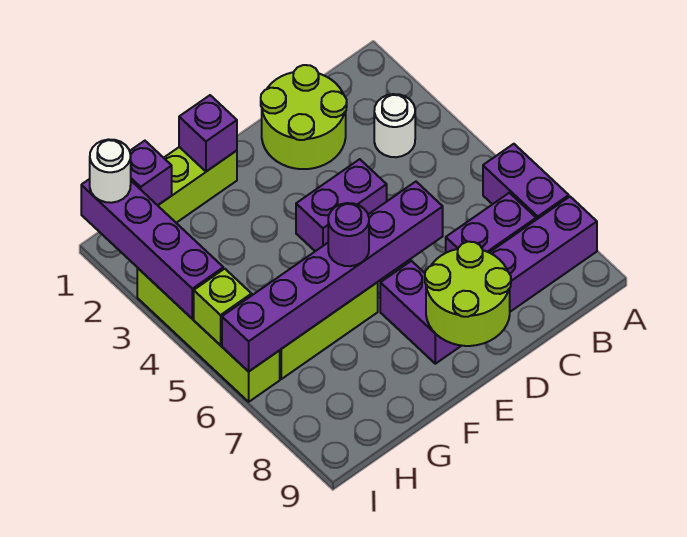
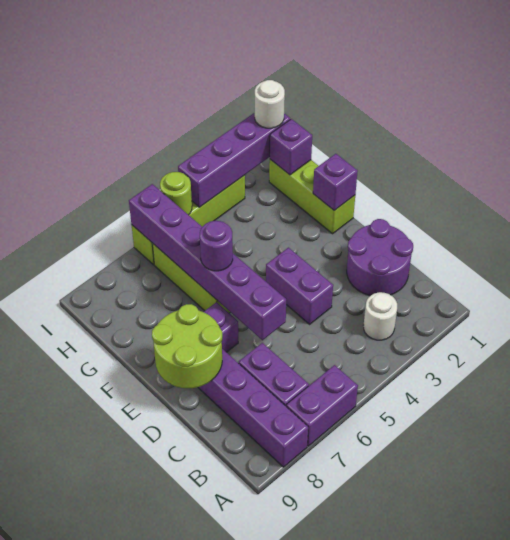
lime round brick C1:D2 level 1 -> purple round brick C1:D2 level 1
lime brick I5 level 2 -> lime round brick I5 level 2

